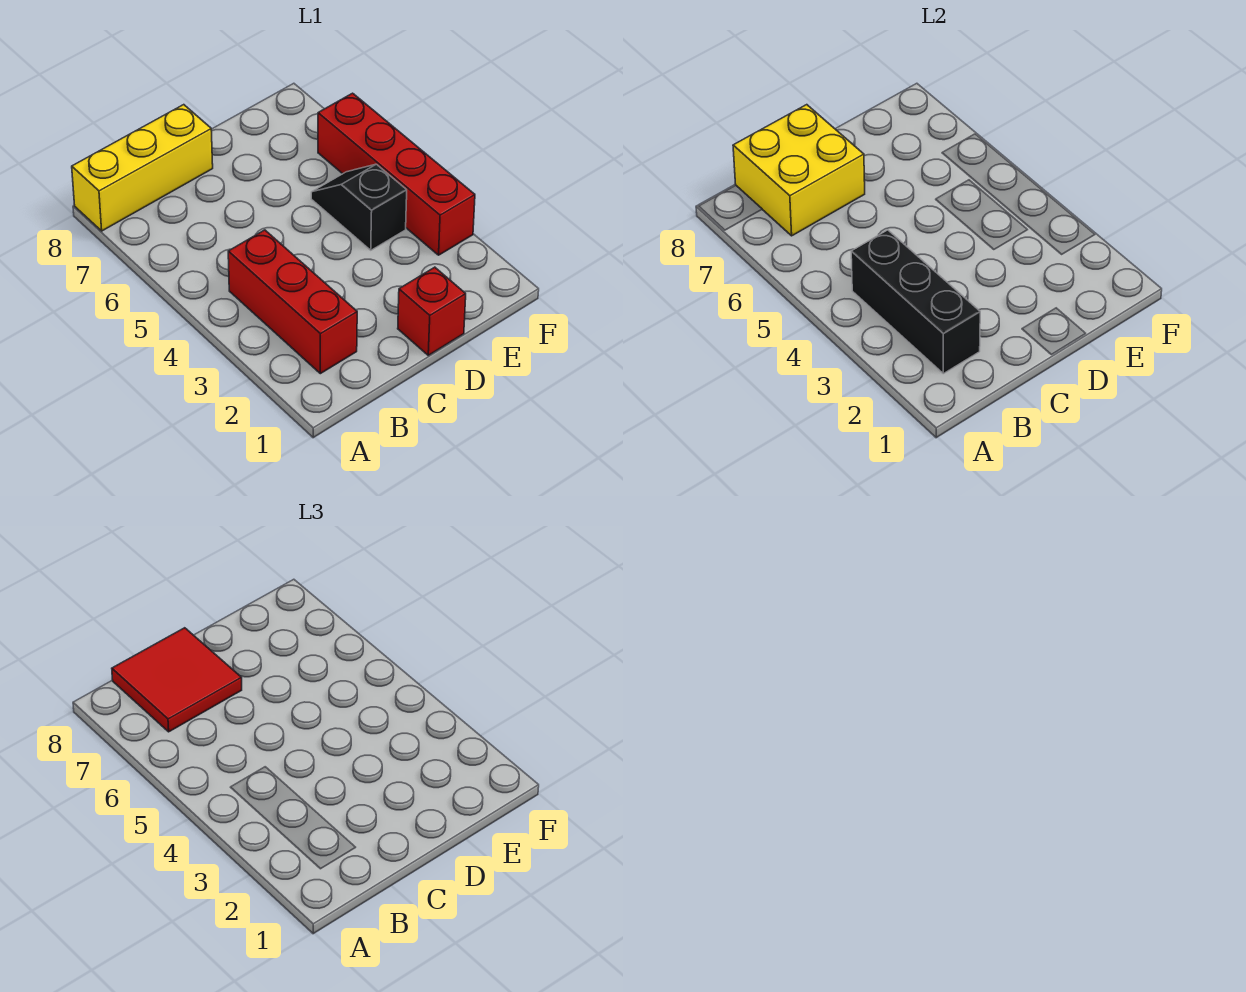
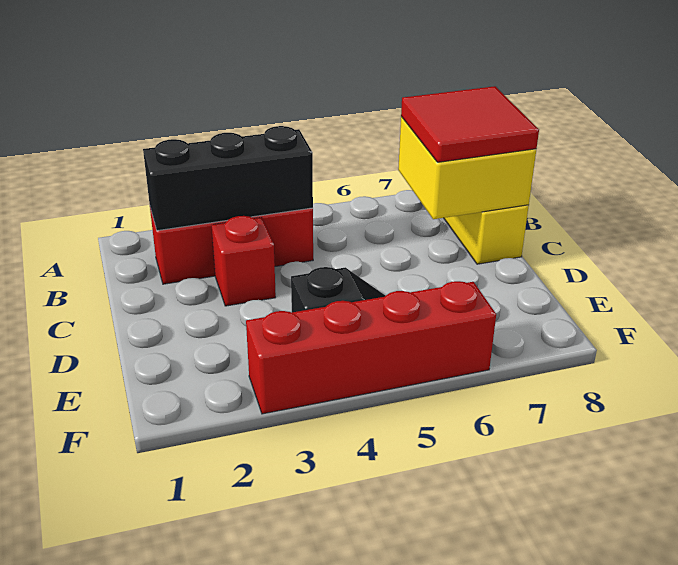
red brick D1 level 1 -> red brick C3 level 1

